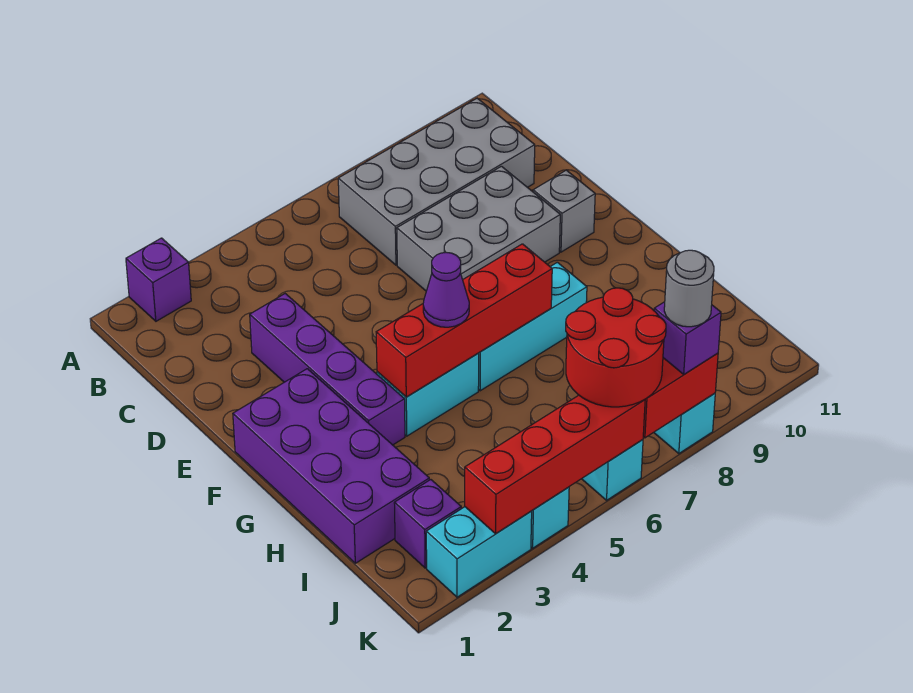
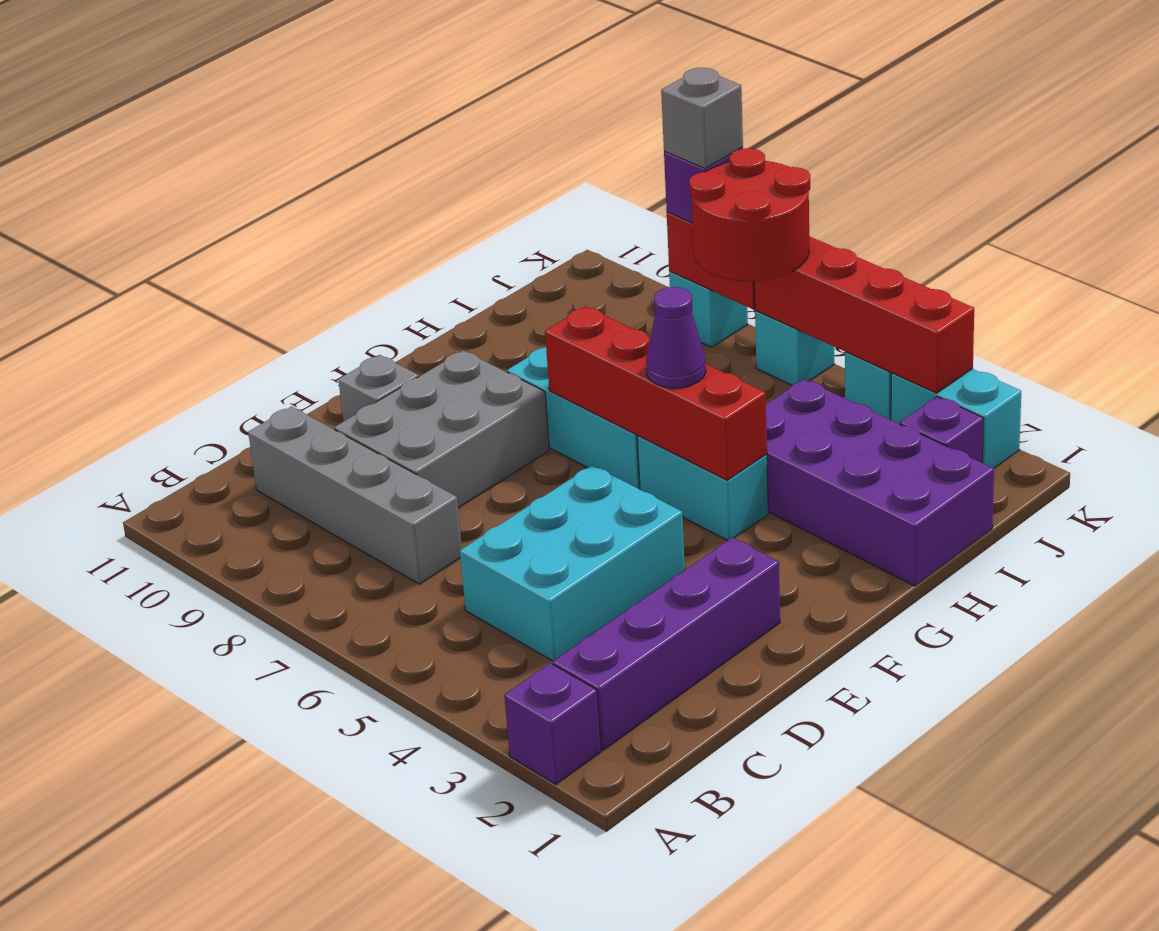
grey brick B7:C10 level 1 -> grey brick C7:C10 level 1
none -> cyan brick C4:E5 level 1
purple brick D3:G3 level 1 -> purple brick B2:E2 level 1
grey brick D7:E9 level 1 -> grey brick D8:F9 level 1
purple brick F1:I2 level 1 -> purple brick H1:I4 level 1
grey round brick K8 level 4 -> grey brick K8 level 4

